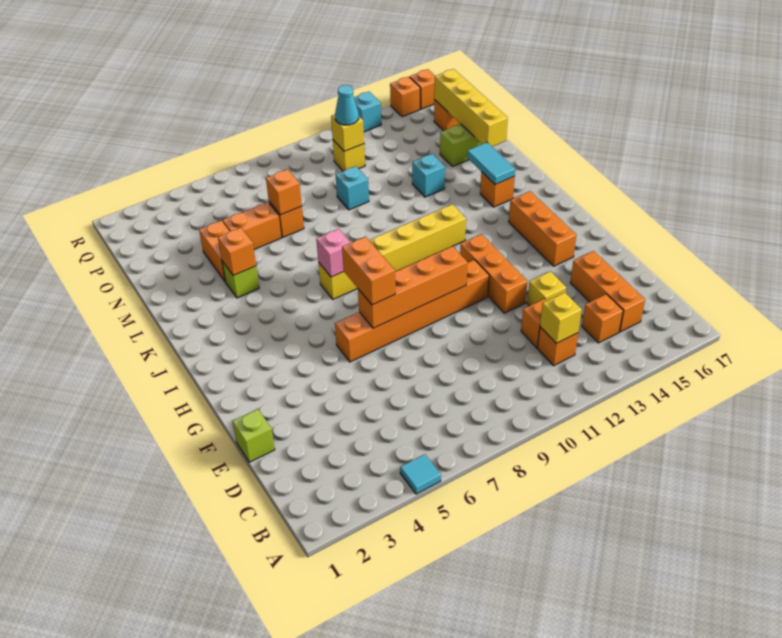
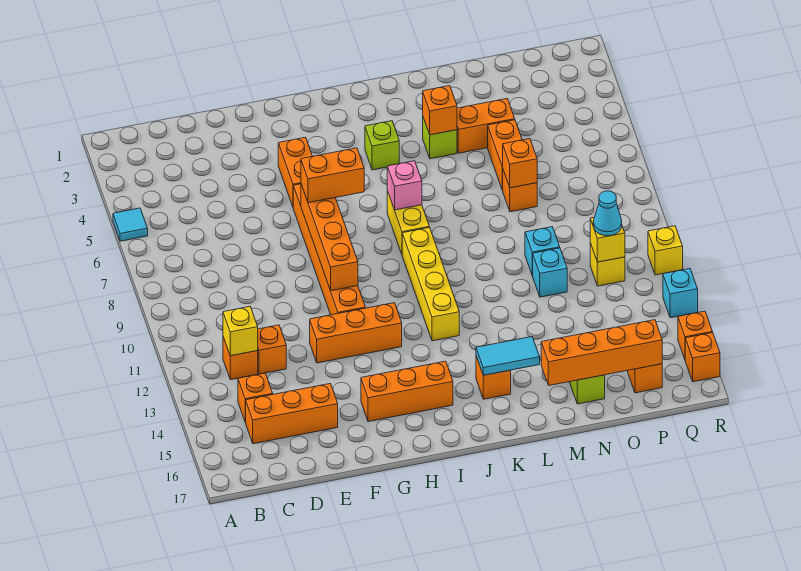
lime brick E1 level 1 -> lime brick J4 level 1
yellow brick E13 level 1 -> yellow brick R11 level 1
none -> orange brick G4:G5 level 1
cyan brick M13 level 1 -> cyan brick N11 level 1
yellow brick M16:P16 level 2 -> orange brick M16:P16 level 2

